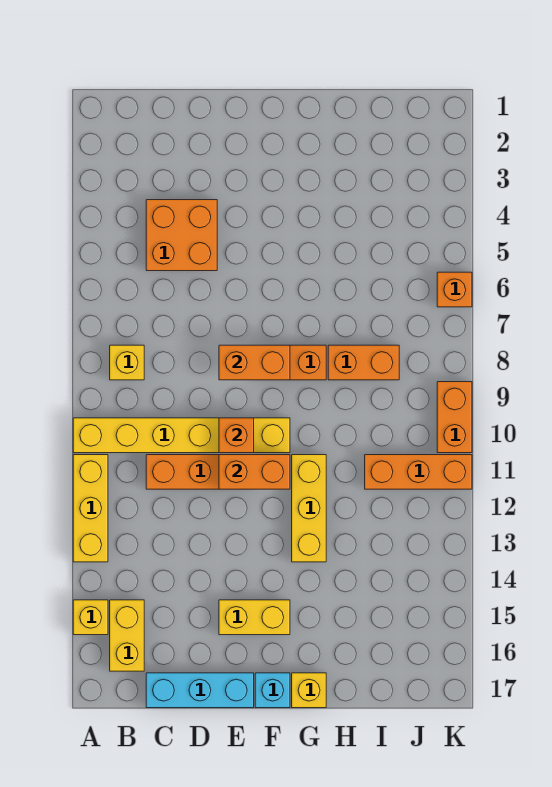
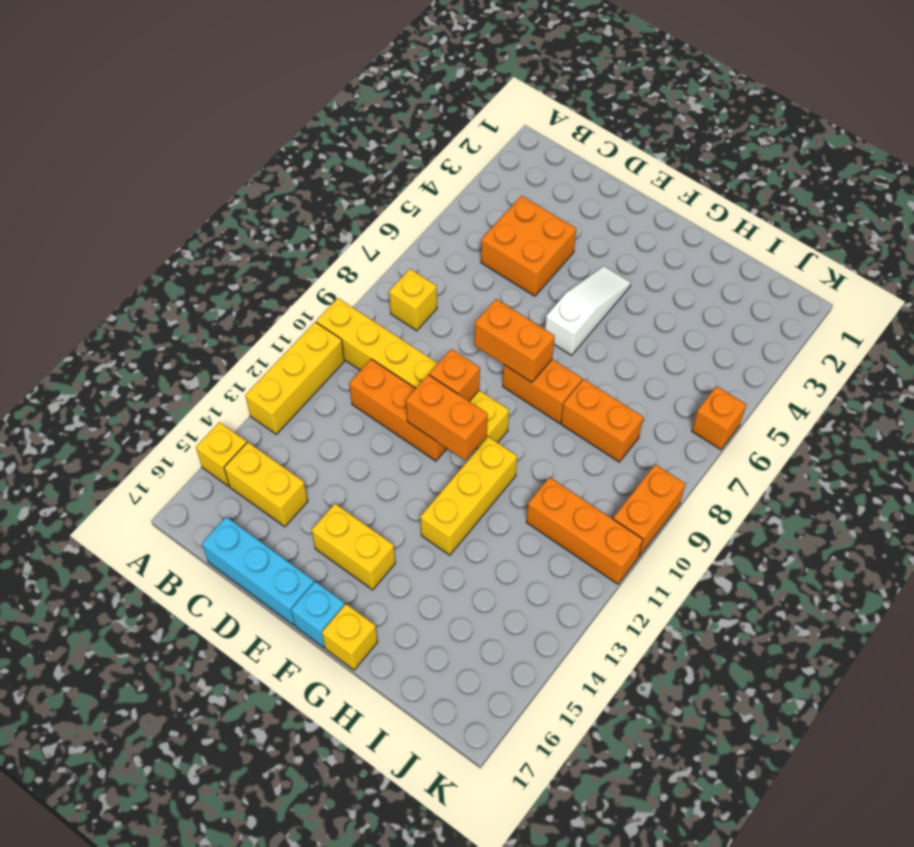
yellow brick B15:B16 level 1 -> yellow brick B15:C15 level 1
none -> white slope F4:F6 level 1 top 6

